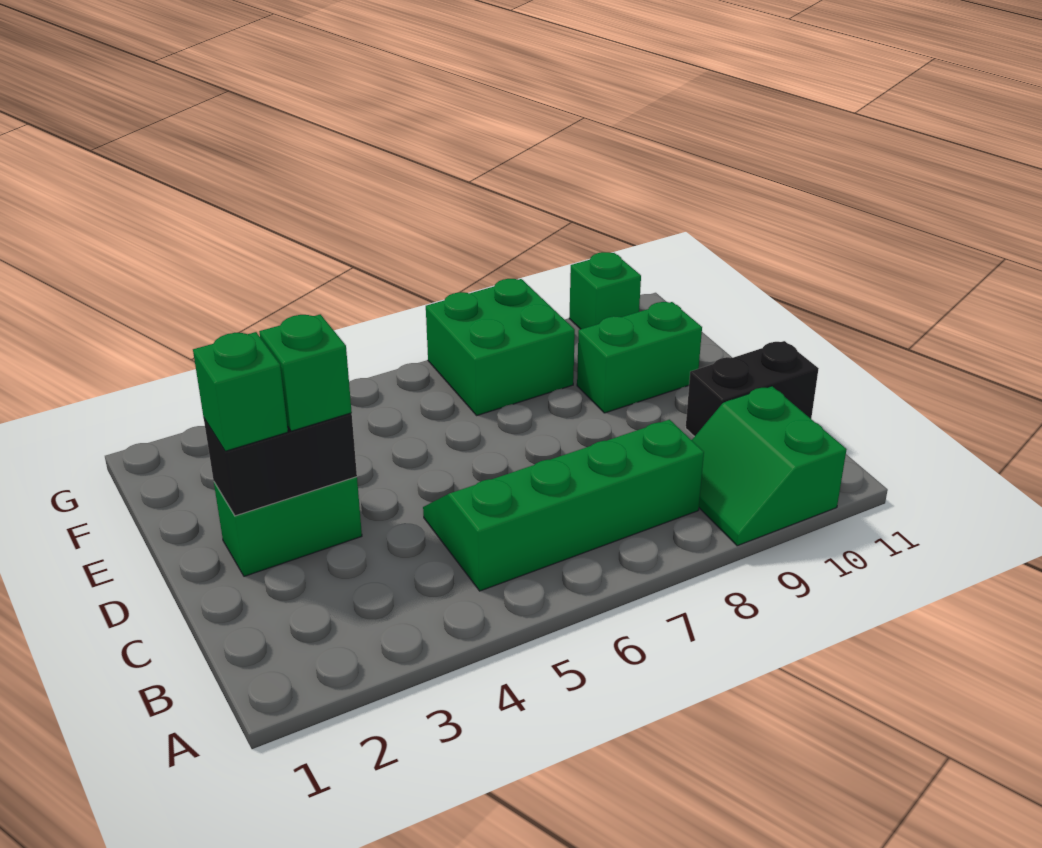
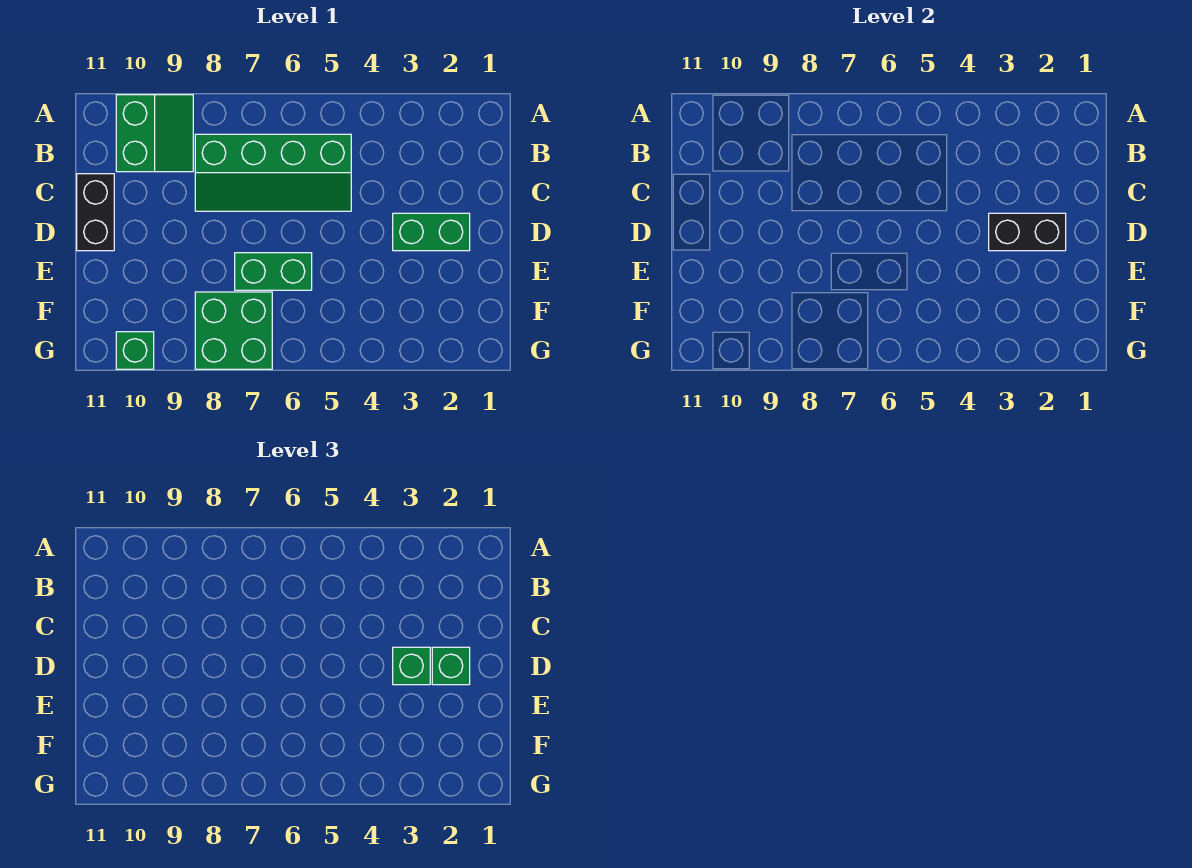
black brick C10:C11 level 1 -> black brick C11:D11 level 1
green brick E9:E10 level 1 -> green brick E6:E7 level 1

